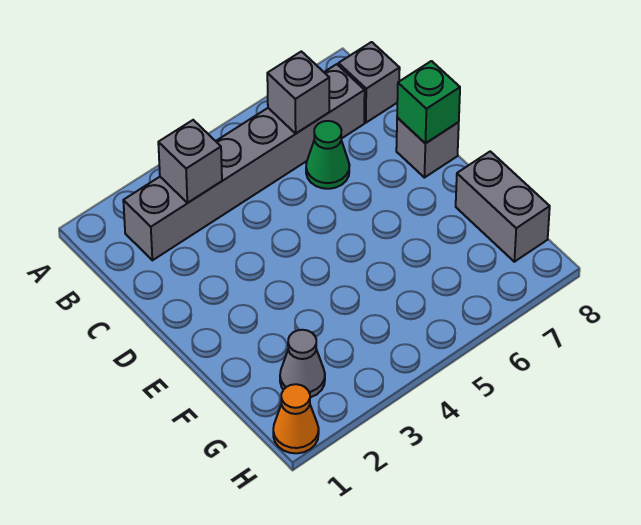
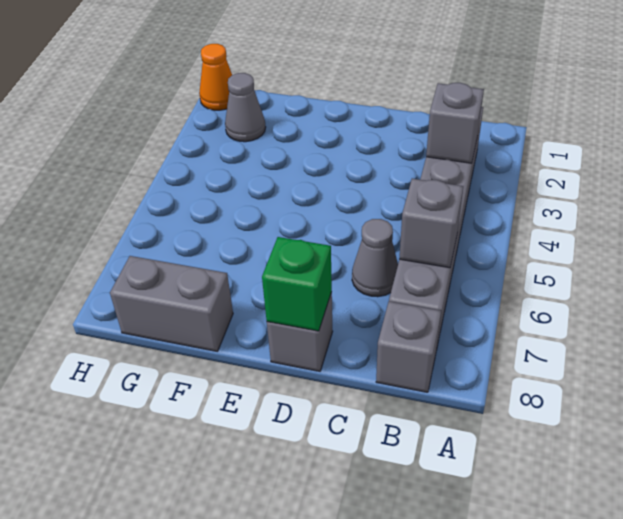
green cone C6 level 1 -> grey cone C6 level 1

